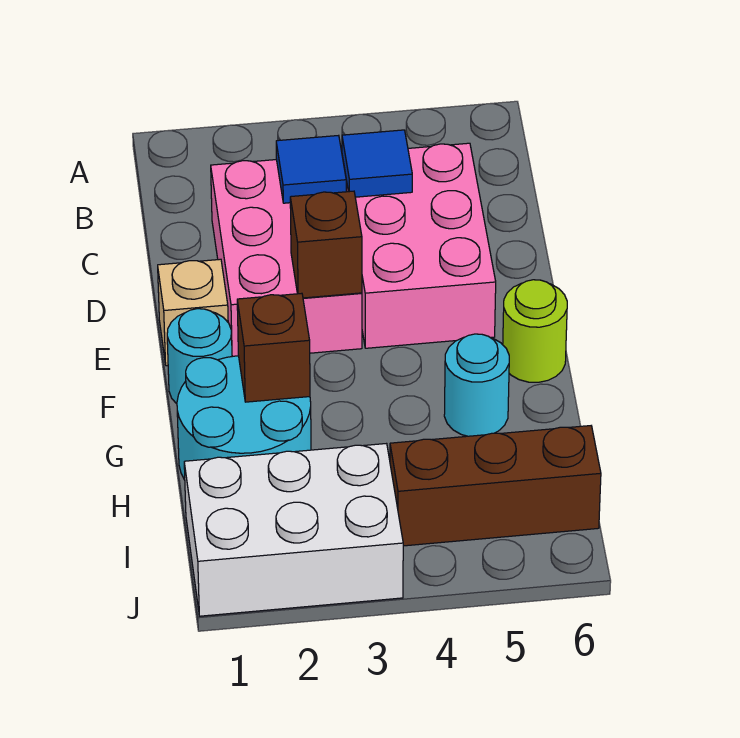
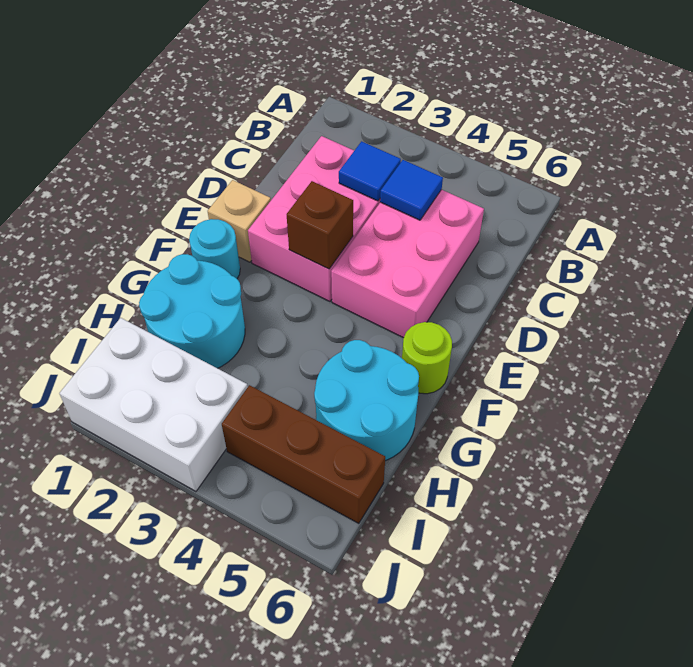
brown brick G2 level 2 -> none
cyan round brick G5 level 1 -> cyan round brick G5:H6 level 1

